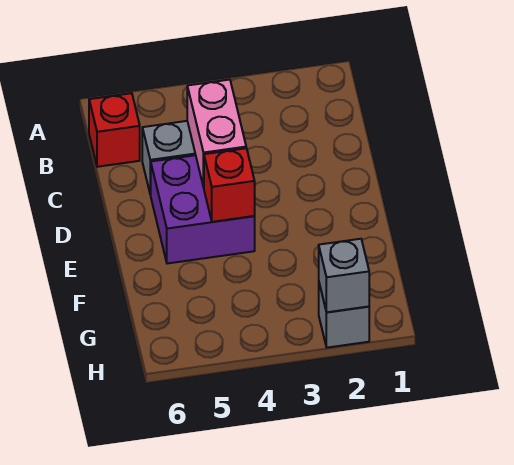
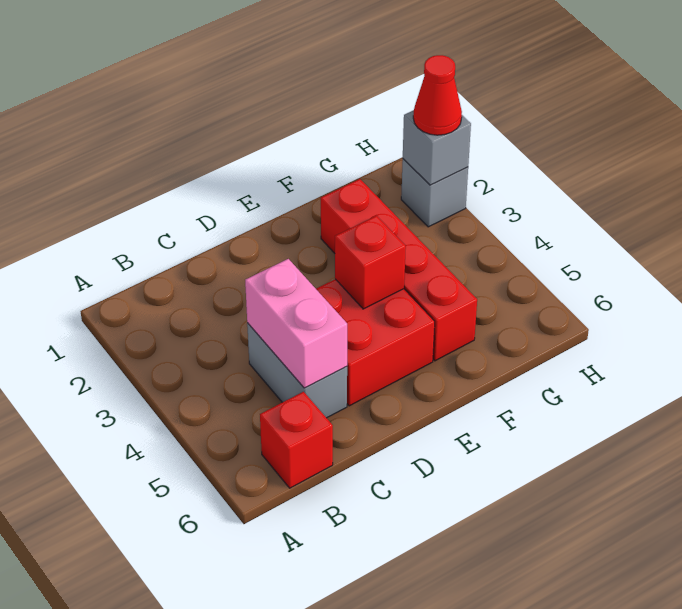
pink brick C4:D4 level 2 -> pink brick C4:C5 level 2
purple brick D4:E5 level 1 -> red brick D4:E5 level 1
none -> red brick F2:F5 level 1
none -> red cone H2 level 3

